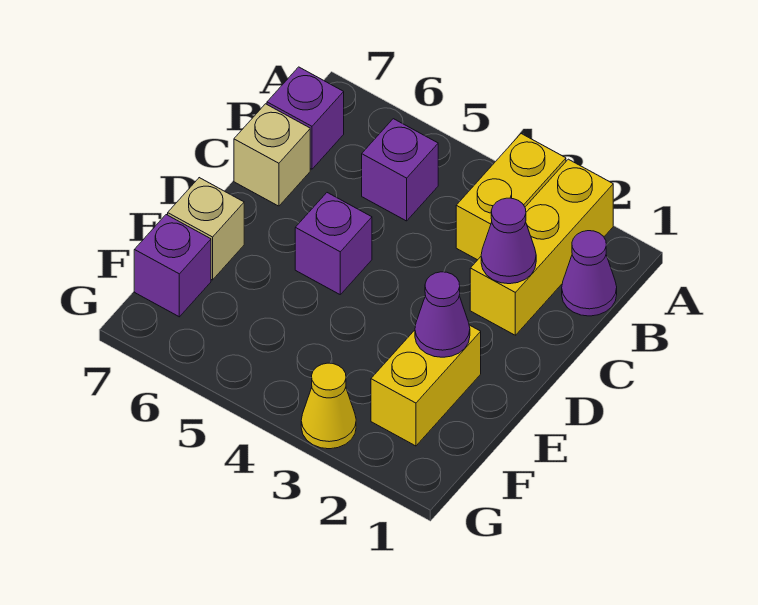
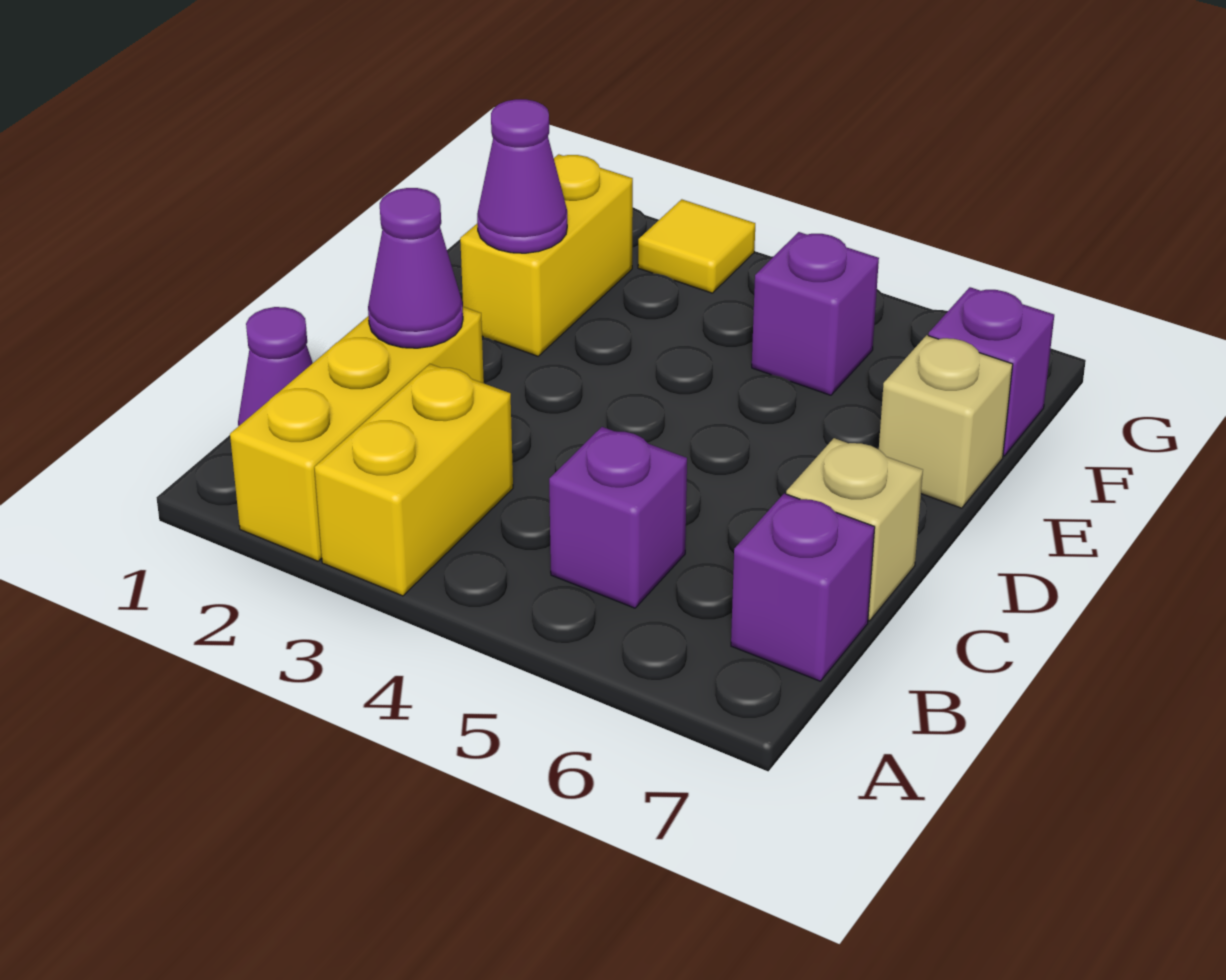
purple brick D5 level 1 -> purple brick F5 level 1
yellow cone G3 level 1 -> yellow tile G3 level 1

